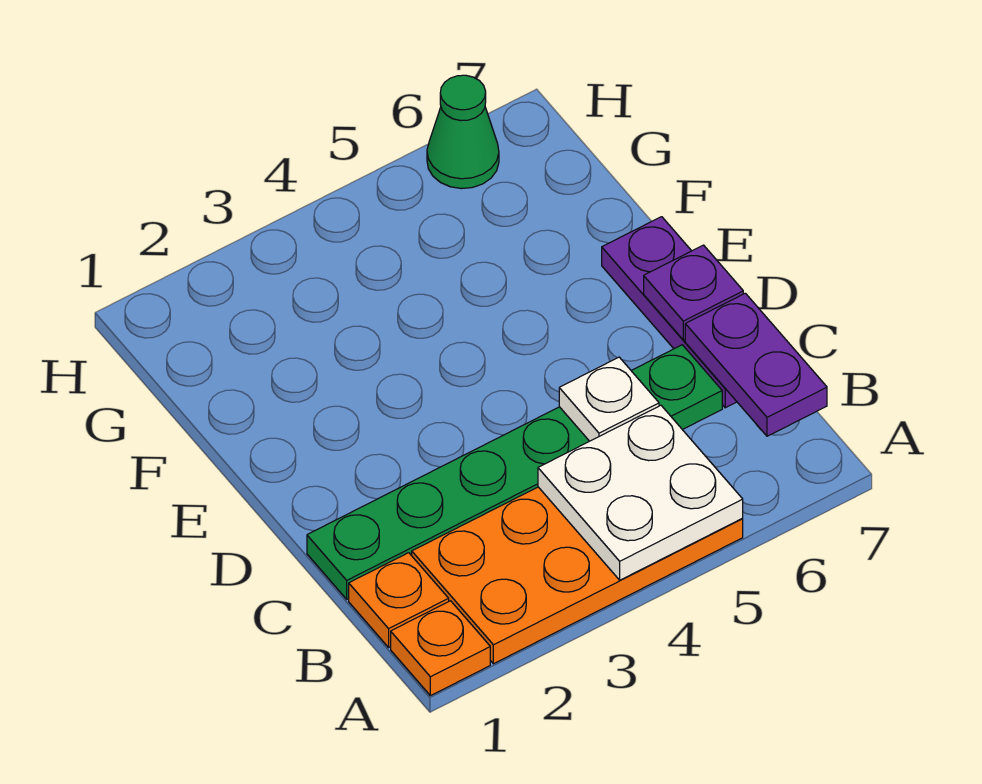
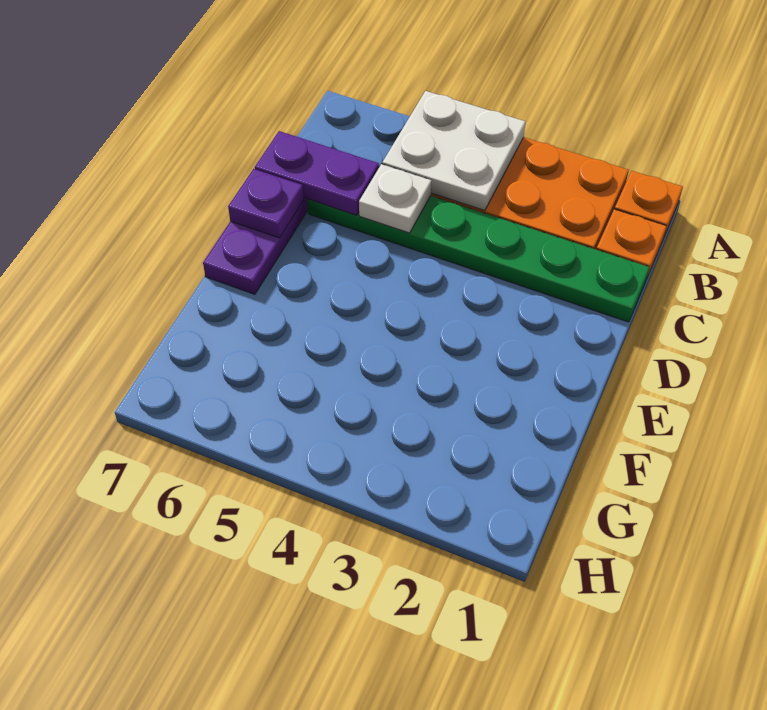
purple plate B7:C7 level 2 -> purple plate C6:C7 level 2
green cone H6 level 1 -> none

